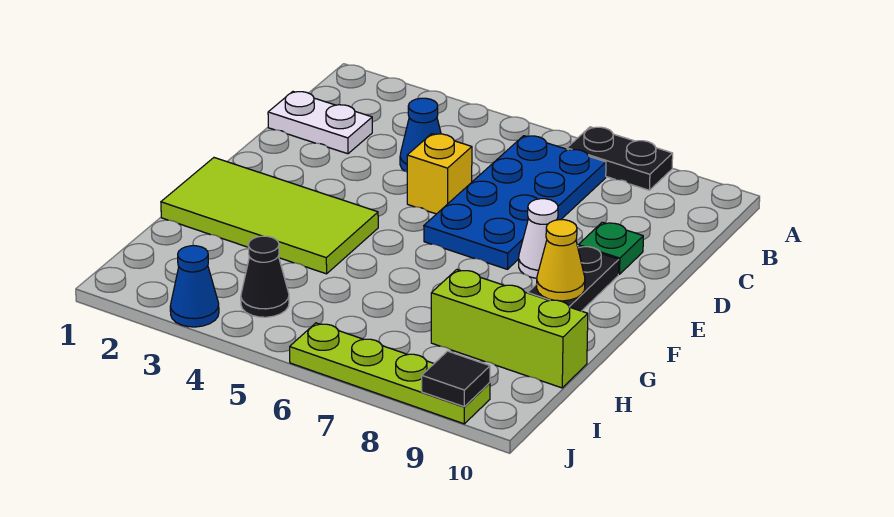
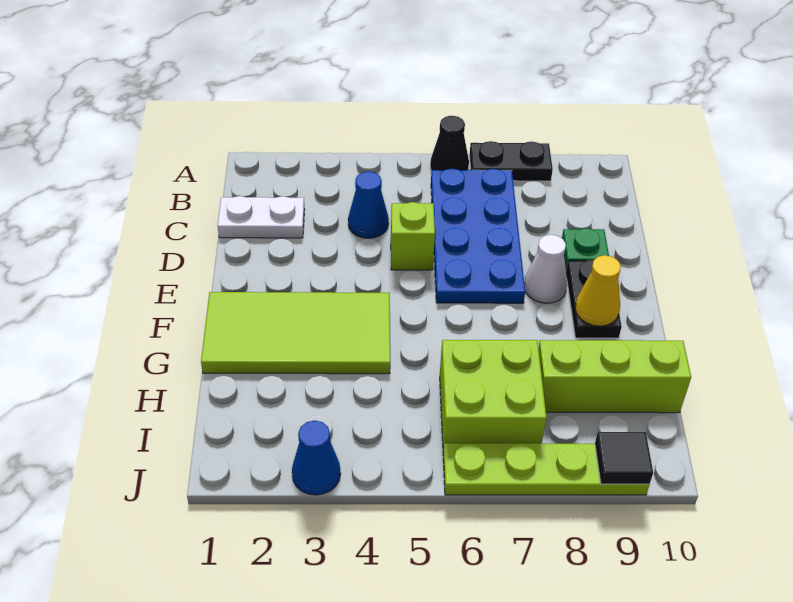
yellow brick D5 level 1 -> lime brick D5 level 1
none -> lime brick H6:I7 level 1
black cone I4 level 1 -> black cone A6 level 1

